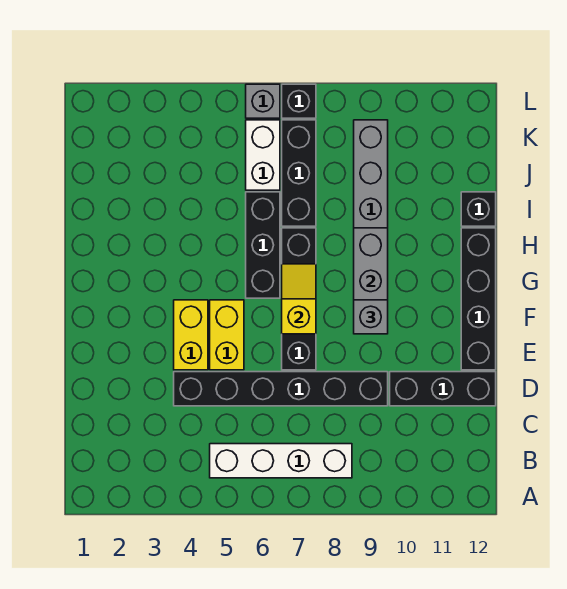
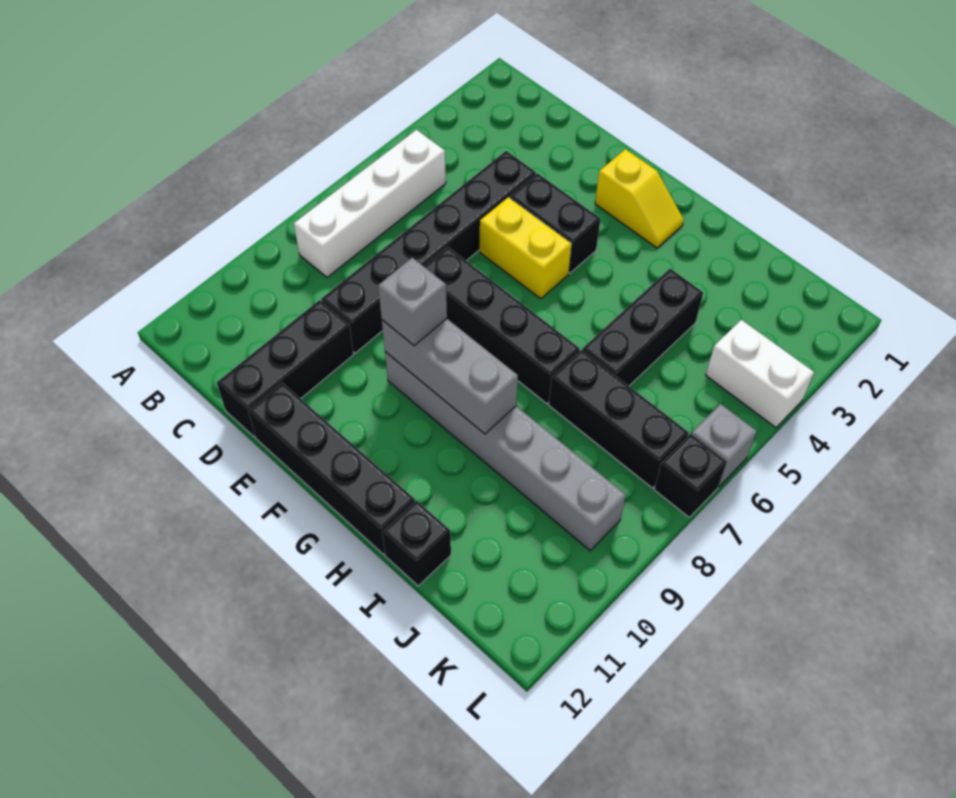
yellow brick E4:F4 level 1 -> black brick E4:F4 level 1
yellow slope F7:G7 level 2 top F -> yellow slope F2:G2 level 1 top F
black brick G6:I6 level 1 -> black brick I4:I6 level 1
white brick J6:K6 level 1 -> white brick K4:L4 level 1

